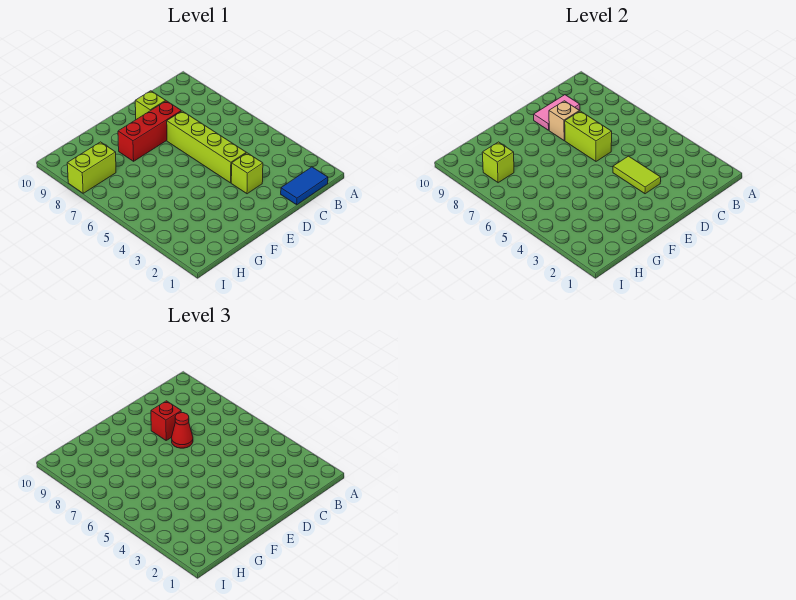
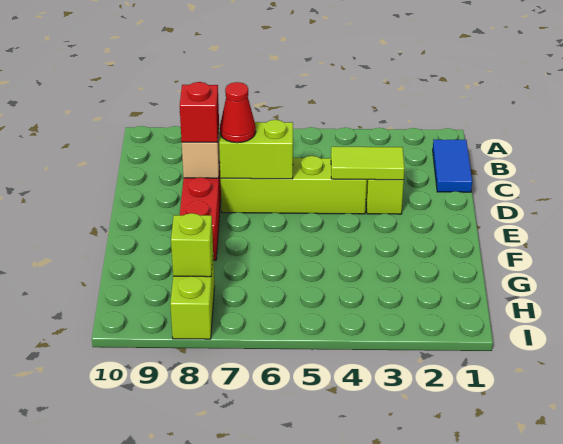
pink tile C9:D9 level 2 -> none
lime brick D9 level 1 -> none

